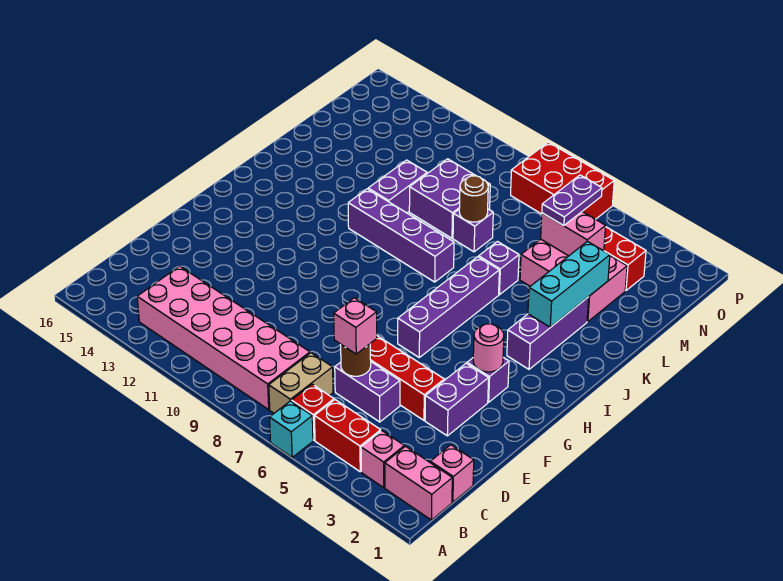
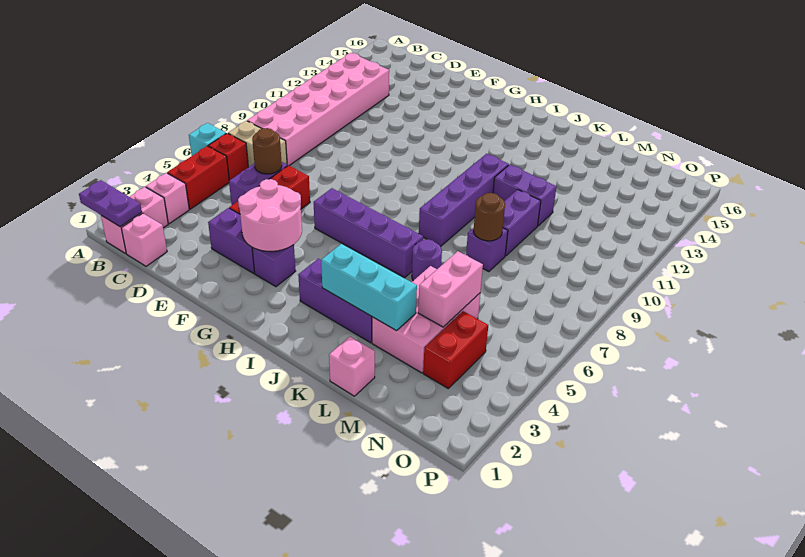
pink brick D6 level 3 -> pink brick L1 level 1
pink round brick G3 level 2 -> pink round brick F3:G4 level 2
purple brick K6 level 1 -> purple round brick K6 level 1
purple brick L9:M10 level 1 -> purple brick L9:L10 level 1
purple plate M5:N5 level 3 -> purple plate A1:B1 level 2
red brick O6:P8 level 1 -> none

